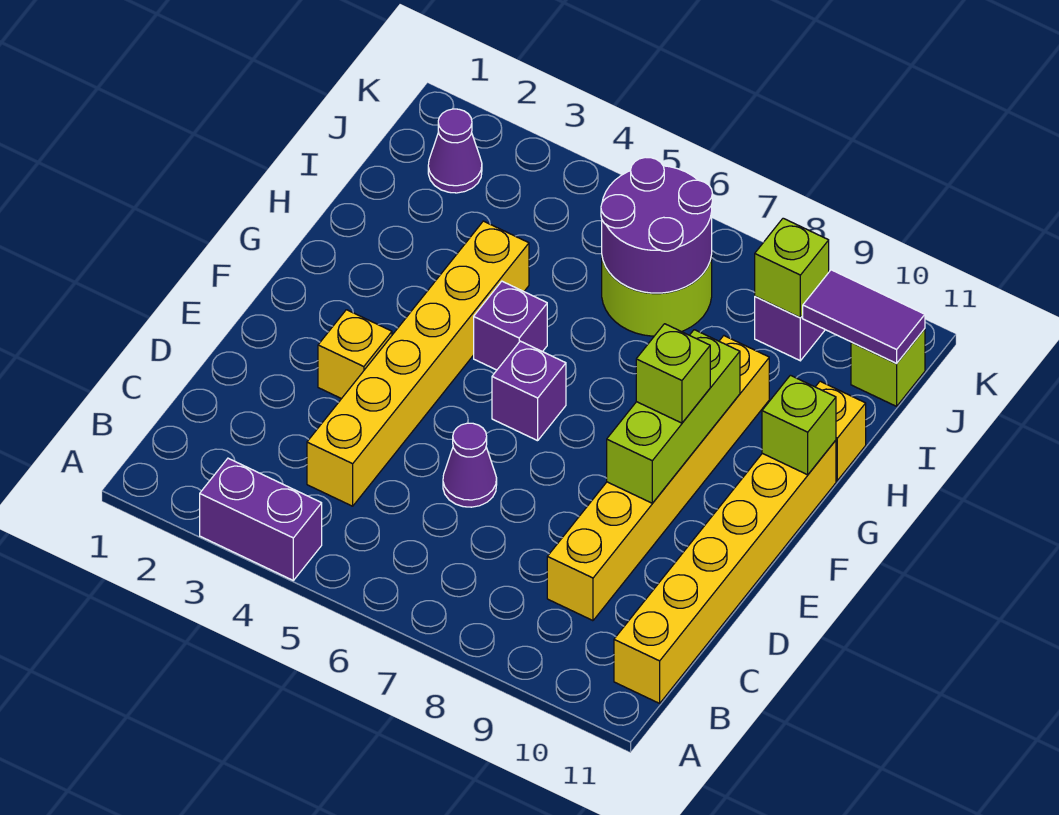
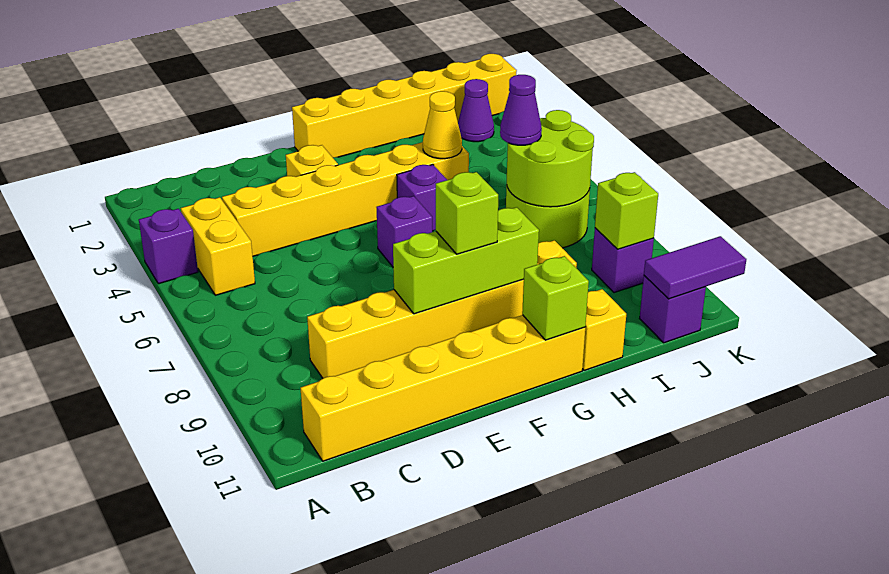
purple brick A3:A4 level 1 -> purple brick A4 level 1
none -> yellow brick B4:B5 level 1
purple cone D6 level 1 -> purple cone I6 level 3
none -> yellow brick F1:K1 level 1
none -> yellow cone H4 level 2
purple round brick I6:J7 level 2 -> lime round brick I6:J7 level 2
purple tile J10:J11 level 2 -> purple tile J11:K11 level 2
lime brick J11 level 1 -> purple brick J11 level 1

